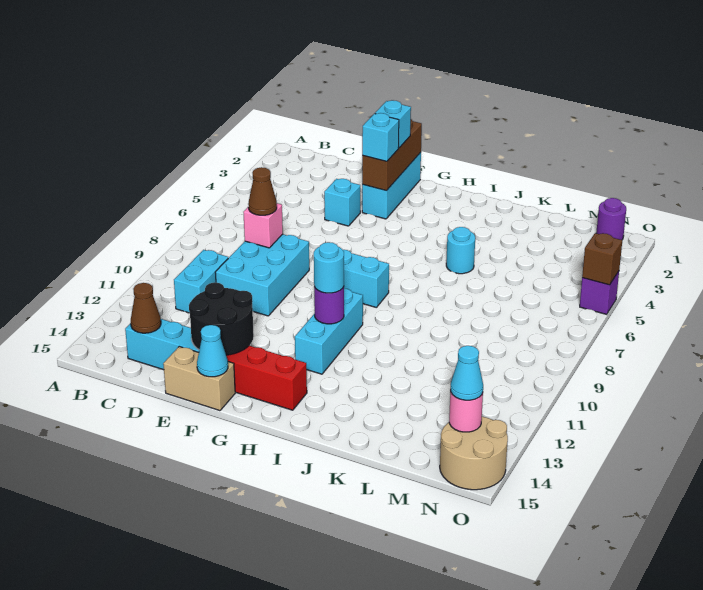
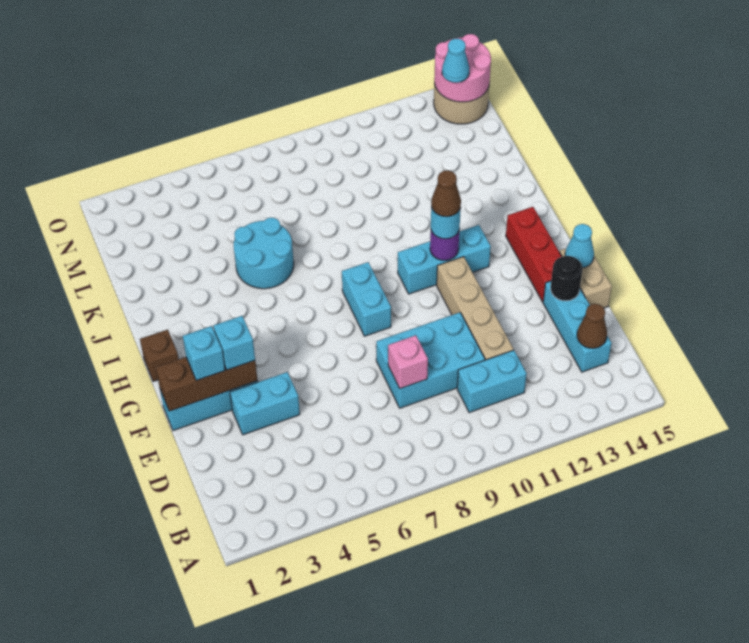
brown cone D8 level 3 -> brown cone H11 level 4
none -> tan brick D11:G11 level 1
cyan brick E4 level 1 -> cyan brick E3:E4 level 1
black round brick E13:F14 level 2 -> black round brick E14 level 2
cyan round brick J5 level 1 -> cyan round brick J5:K6 level 1
purple round brick N1 level 1 -> none
pink round brick N14 level 2 -> pink round brick N14:O15 level 2
purple brick O5 level 1 -> none
brown brick O5 level 2 -> brown brick H1 level 1

